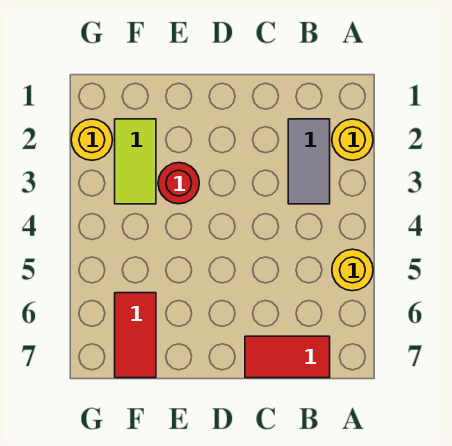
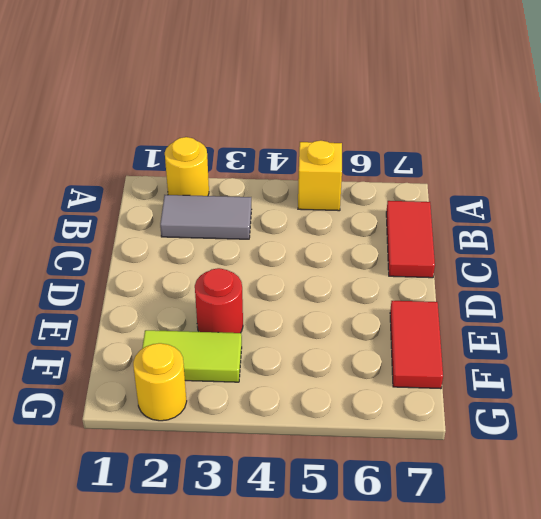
yellow round brick A5 level 1 -> yellow brick A5 level 1
red tile F6:F7 level 1 -> red tile E7:F7 level 1

